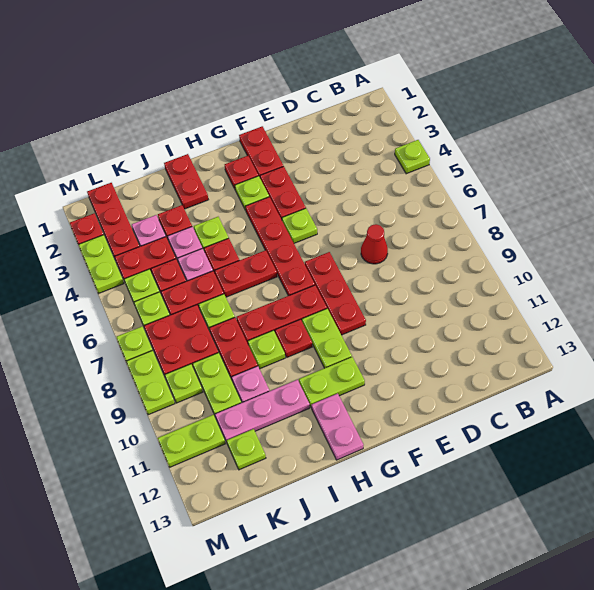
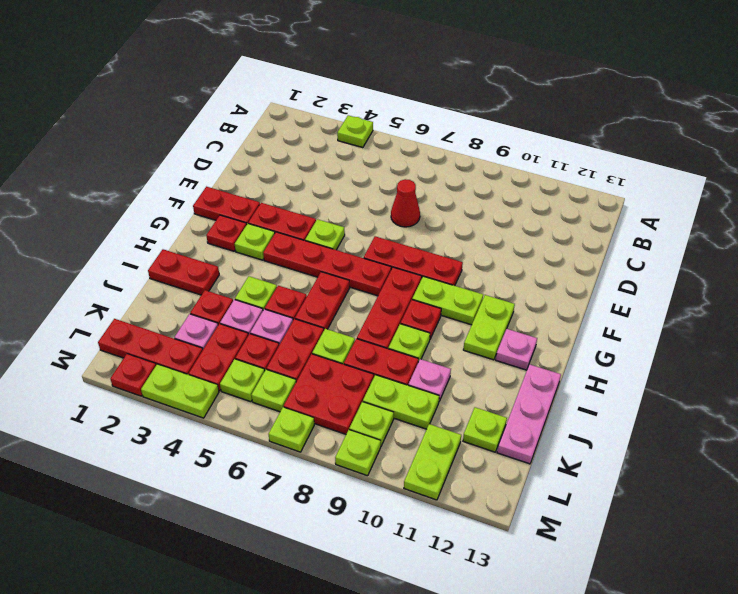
pink plate H12:H13 level 1 -> pink plate H12 level 1
pink plate I11:K11 level 1 -> pink plate I13:K13 level 1
lime plate M8:M9 level 1 -> lime plate M9 level 1

